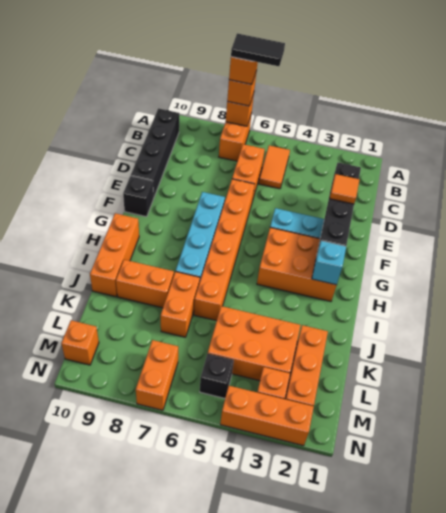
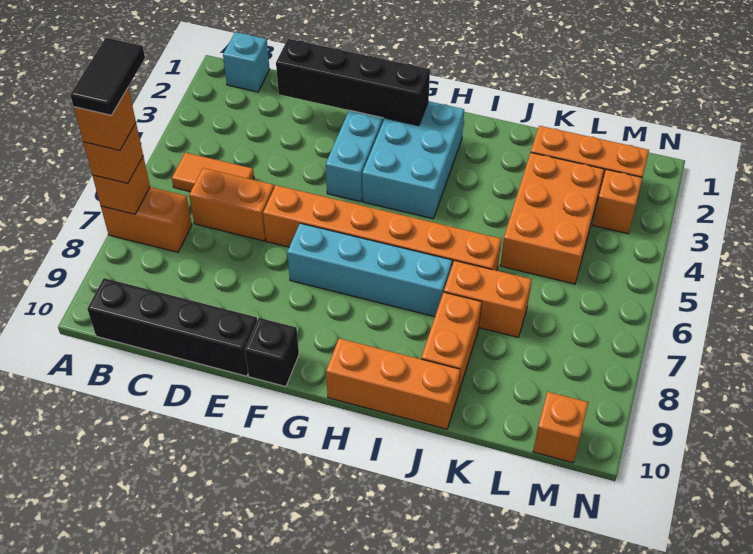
orange tile E2 level 3 -> none
orange brick G2:H4 level 1 -> cyan brick G2:H4 level 1
cyan brick H2 level 2 -> cyan brick B1 level 1
black brick M5 level 1 -> none
orange brick M7:N7 level 1 -> none
orange brick N2:N4 level 1 -> none

